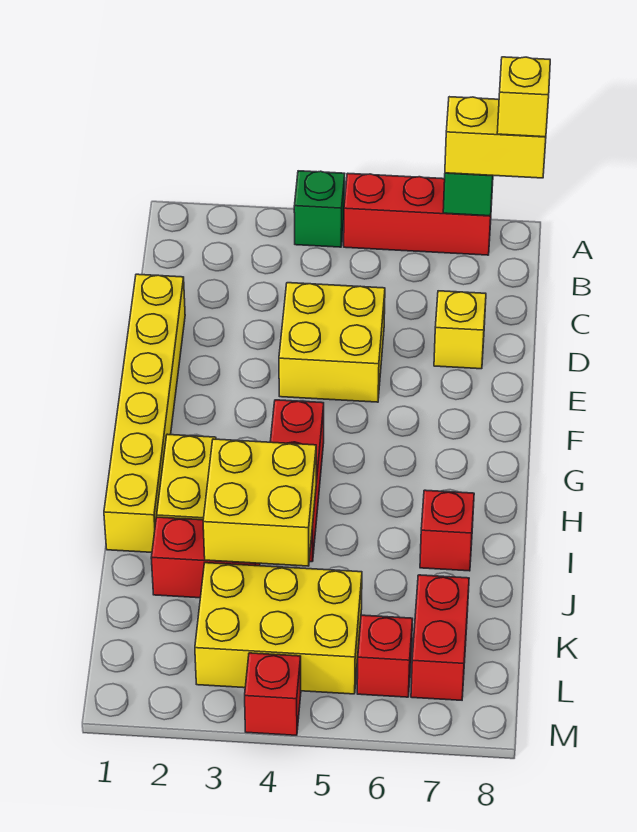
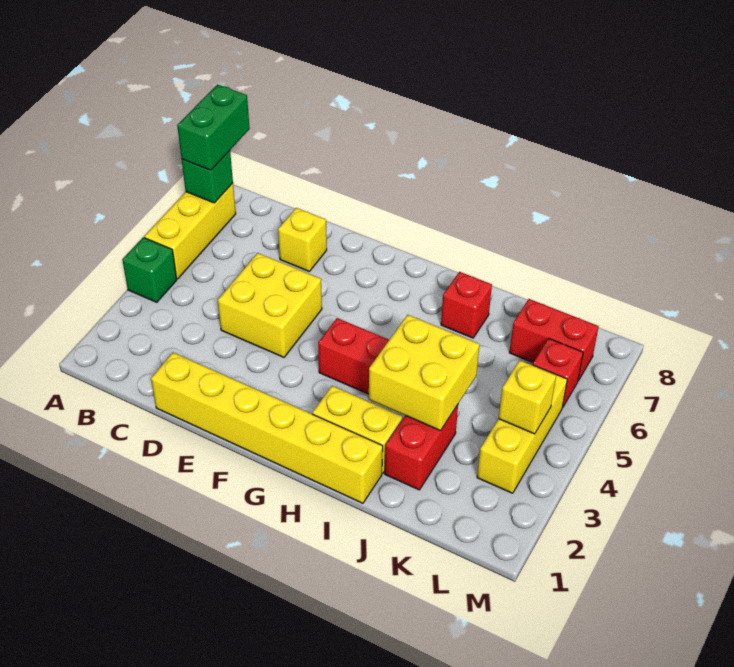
red brick A5:A7 level 1 -> yellow brick A5:A7 level 1
yellow brick A7:A8 level 3 -> green brick A7:A8 level 3
yellow brick A8 level 4 -> yellow brick L4 level 2
yellow brick K3:L5 level 1 -> yellow brick L3:L5 level 1
red brick M4 level 1 -> none

